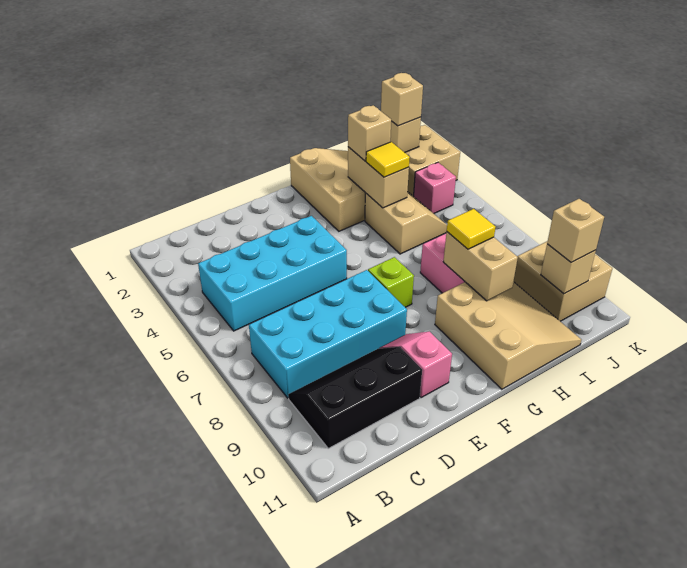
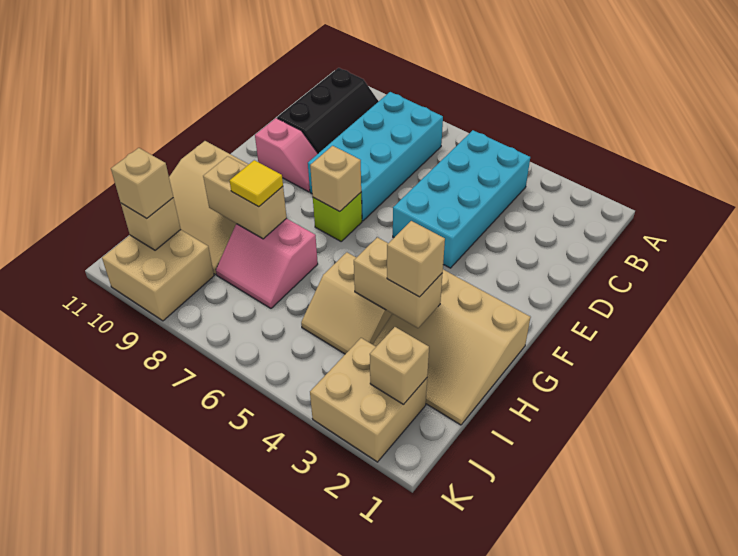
yellow tile H4 level 3 -> none
tan brick J2 level 3 -> tan brick F7 level 2
pink brick J4 level 1 -> none

